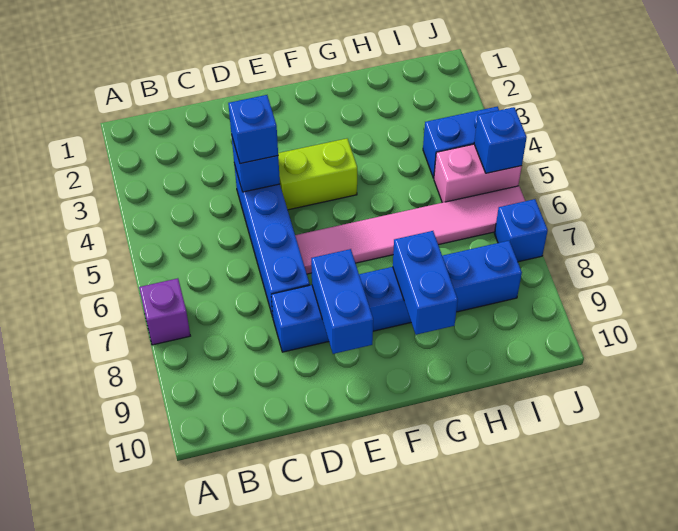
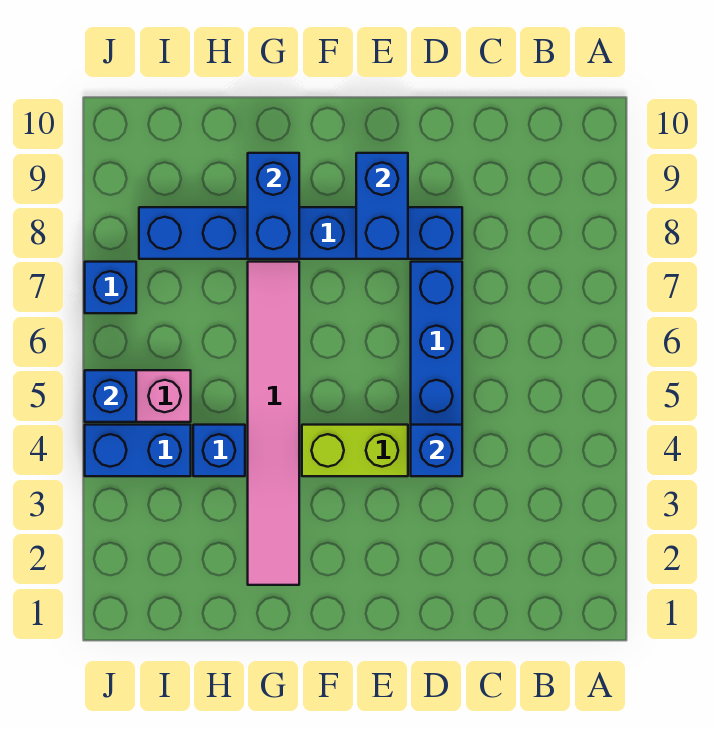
purple brick A7 level 1 -> none
blue brick D4 level 3 -> blue brick H4 level 1
pink tile E6:J6 level 1 -> pink tile G2:G7 level 1

